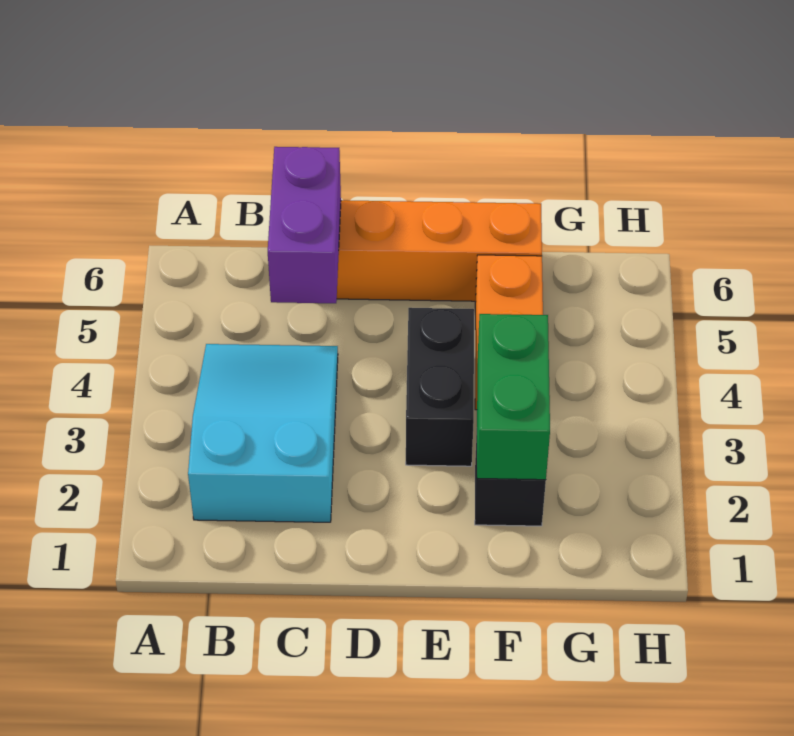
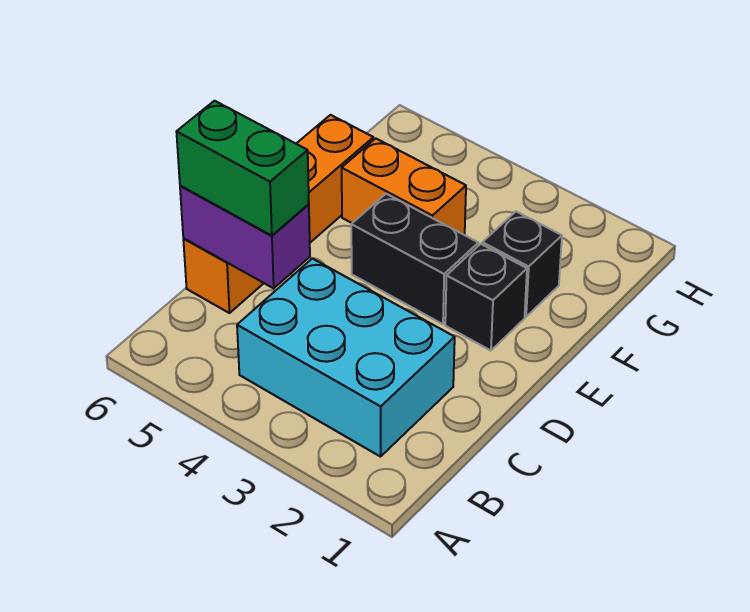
cyan slope B2:C4 level 1 top 2 -> cyan brick B2:C4 level 1
none -> black brick E2 level 1
green brick F2:F3 level 2 -> green brick C5:C6 level 3

